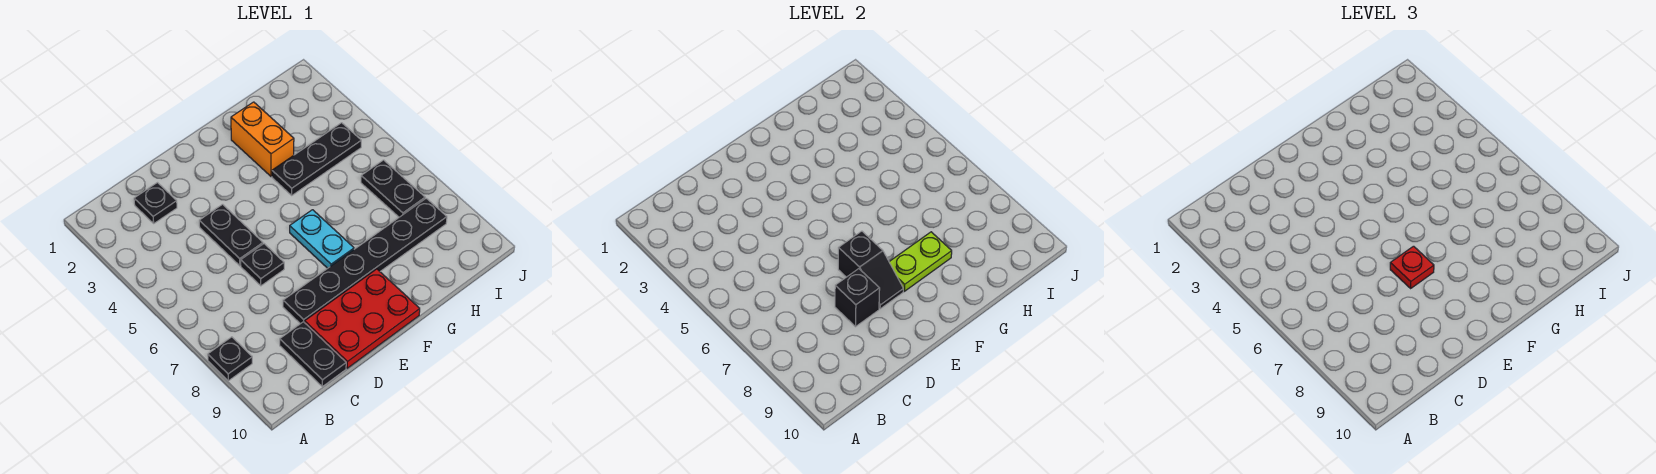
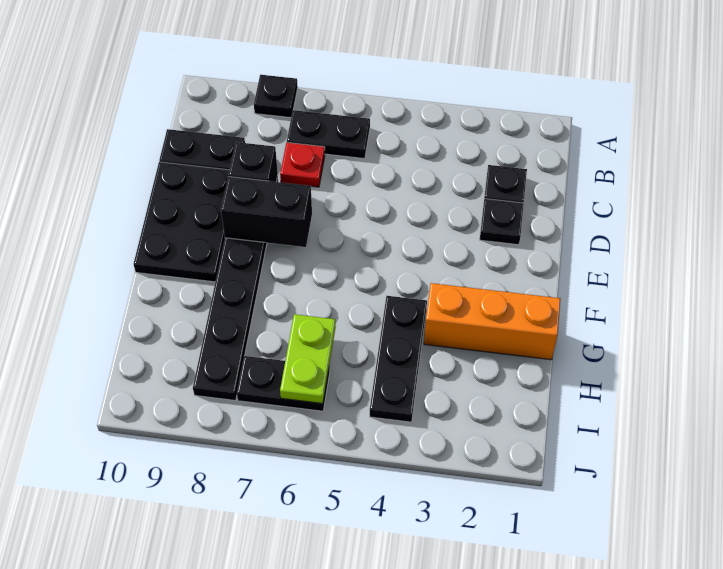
black plate D4:D5 level 1 -> black plate B6:B7 level 1
black plate D6 level 1 -> black plate D2 level 1
red plate D9:F10 level 1 -> black plate D9:F10 level 1
black slope E7:E8 level 2 top 7 -> black brick E7:E8 level 2
red plate E7 level 3 -> red plate C7 level 1
cyan plate F6:F7 level 1 -> none
lime plate F8:G8 level 2 -> lime plate H6:I6 level 2
orange brick G2:G3 level 1 -> orange brick G1:G3 level 1

